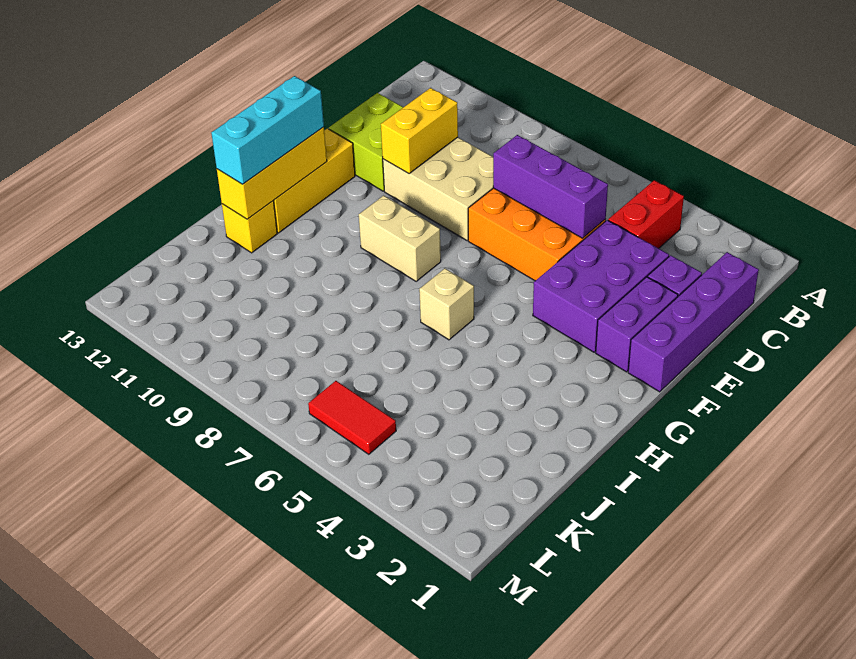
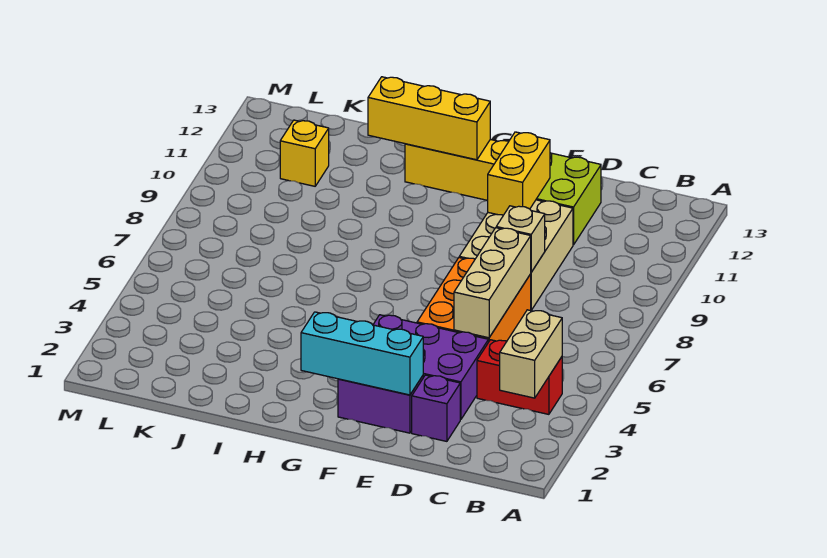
purple brick C1:F1 level 1 -> none
purple brick D5:D7 level 2 -> tan brick D5:D7 level 2
yellow brick D10:E10 level 2 -> yellow brick E10:E11 level 2
tan brick G8:G9 level 1 -> tan brick B3:B4 level 2
cyan brick G12:I12 level 3 -> cyan brick E2:G2 level 2
tan brick H6 level 1 -> tan brick D8 level 2
yellow brick I12 level 1 -> yellow brick K11 level 1
red tile L5:L6 level 1 -> none

